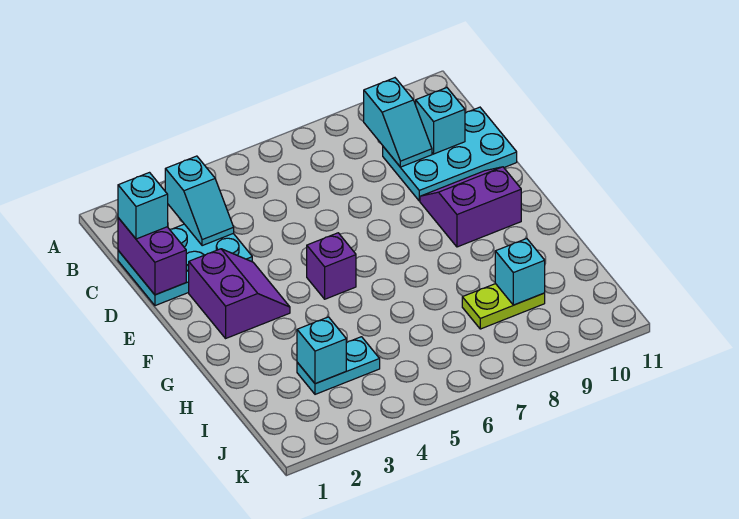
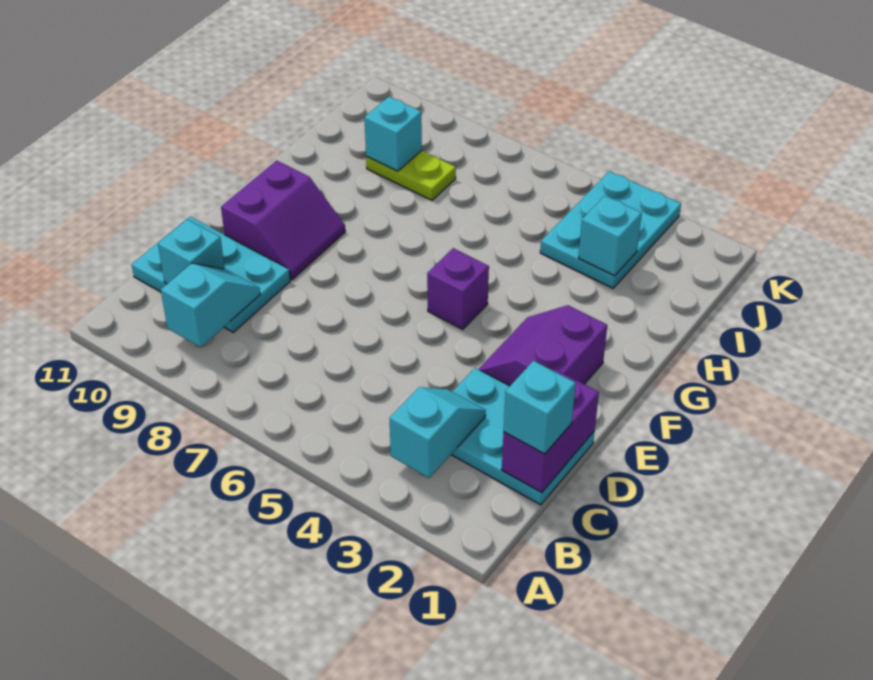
purple slope E9:F10 level 1 top F -> purple slope E9:F10 level 1 top 10
cyan plate I3:I4 level 1 -> cyan plate I3:K4 level 1

